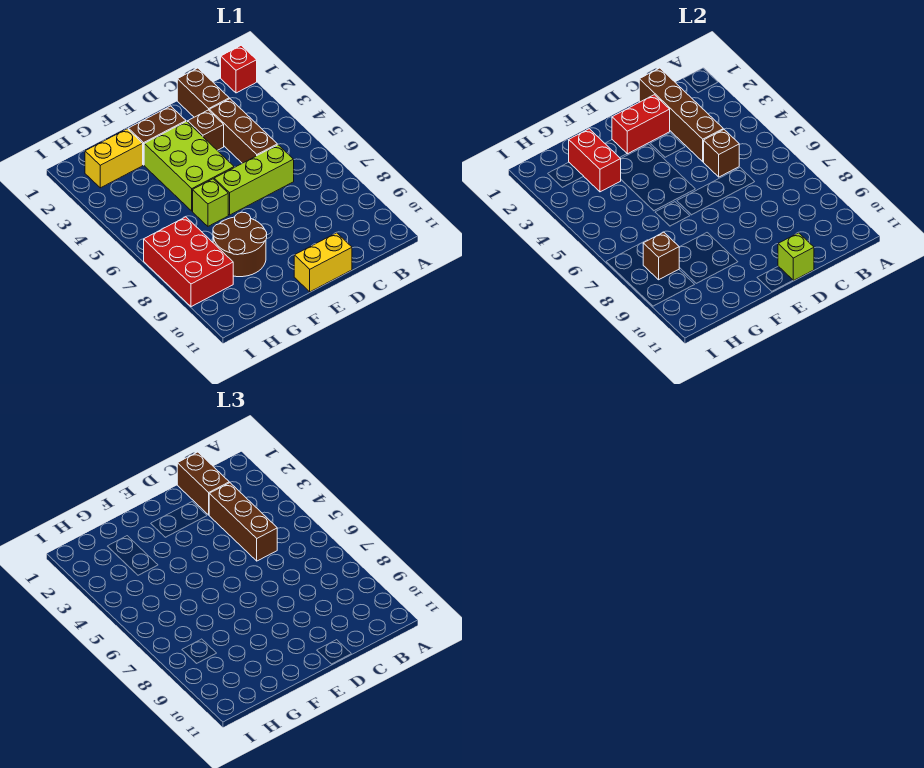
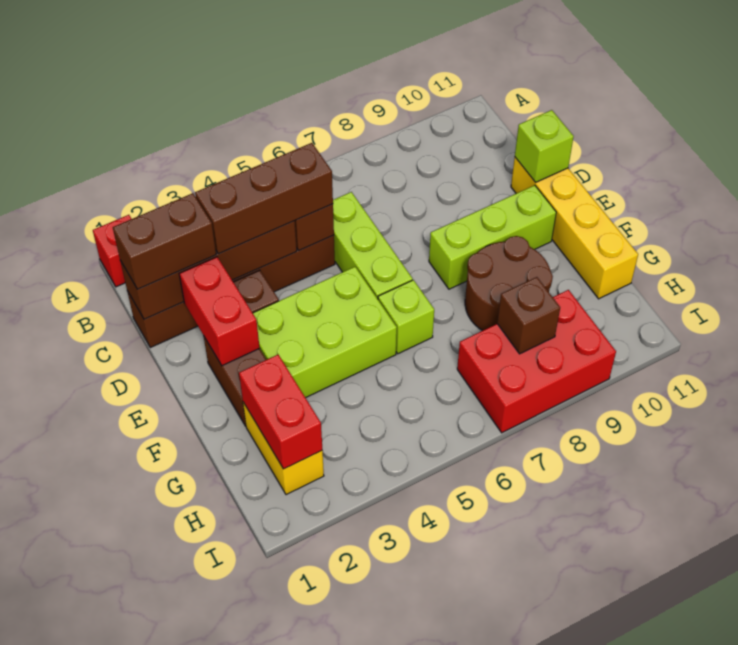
yellow brick D11:E11 level 1 -> yellow brick D11:G11 level 1
none -> lime brick E8:E10 level 1
red brick G2:G3 level 2 -> red brick G2:H2 level 2

